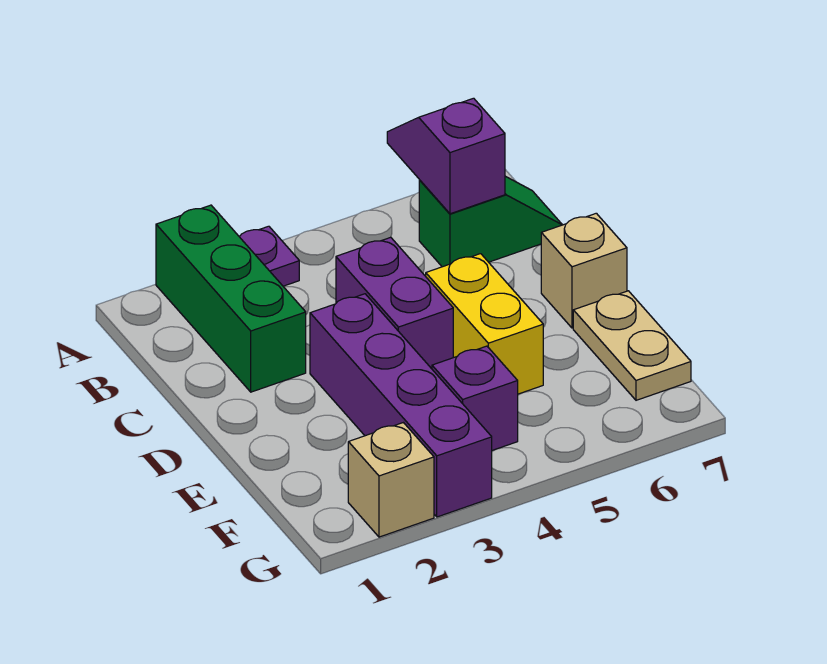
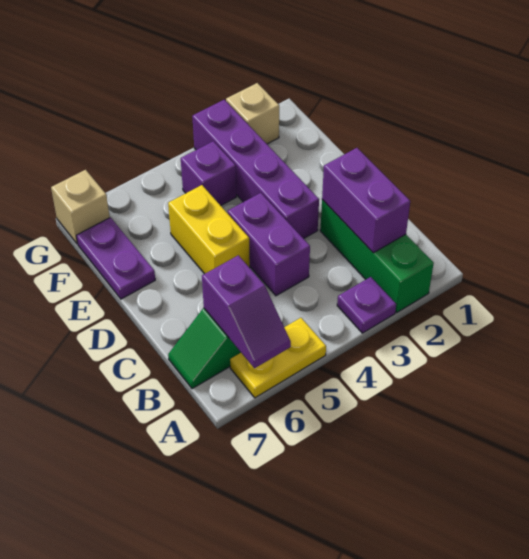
none -> yellow plate A5:A6 level 1
none -> purple brick B2:C2 level 2
tan brick D7 level 1 -> tan brick G7 level 1
tan plate E7:F7 level 1 -> purple plate E7:F7 level 1

